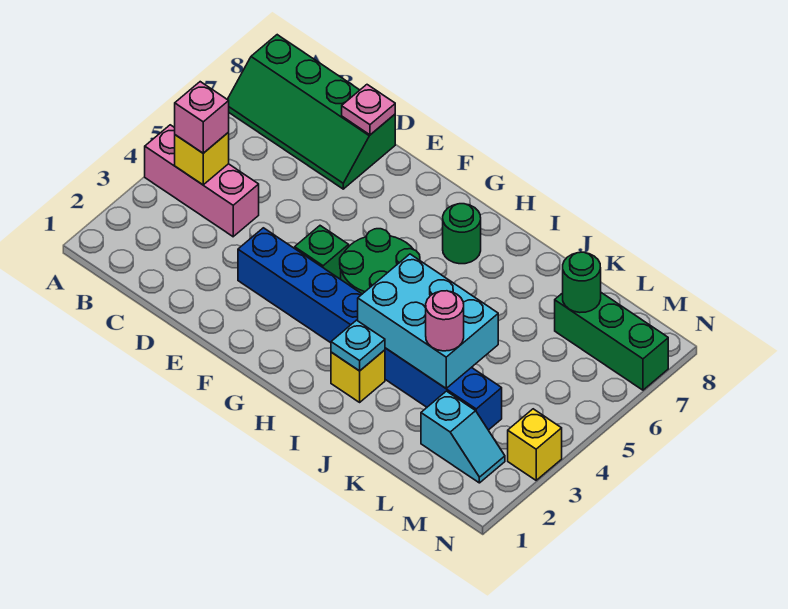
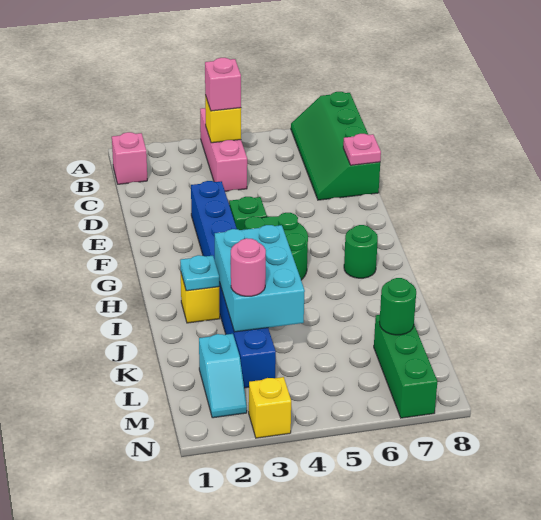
none -> pink brick B1 level 1

